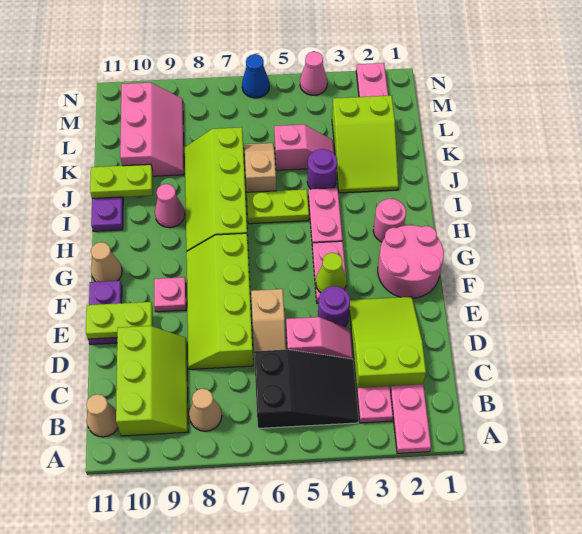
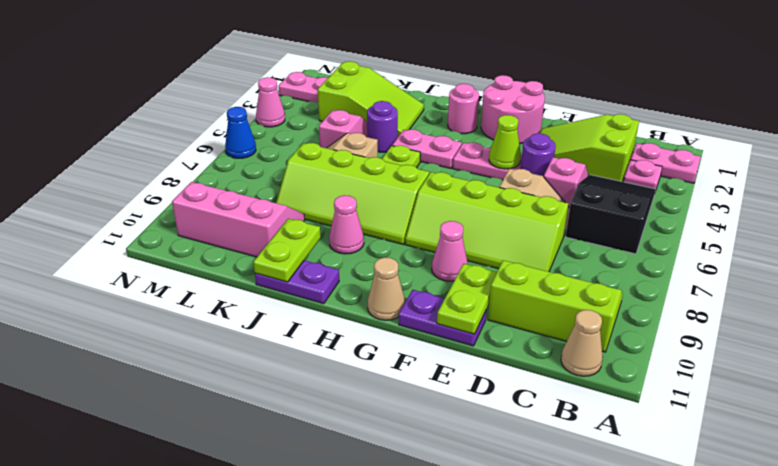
tan cone B8 level 1 -> none
pink plate F9 level 1 -> pink cone F9 level 1

